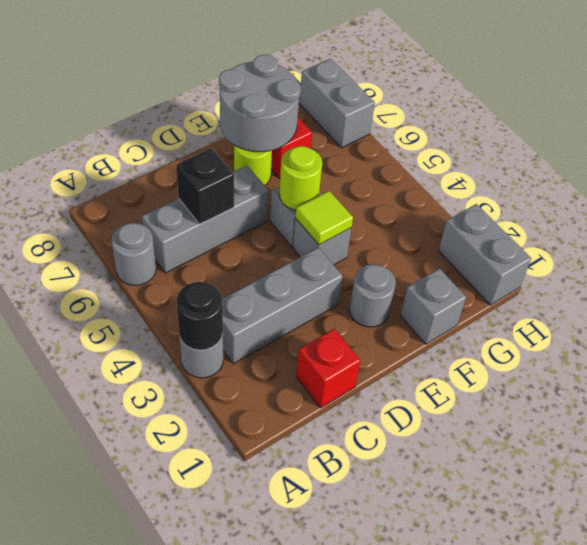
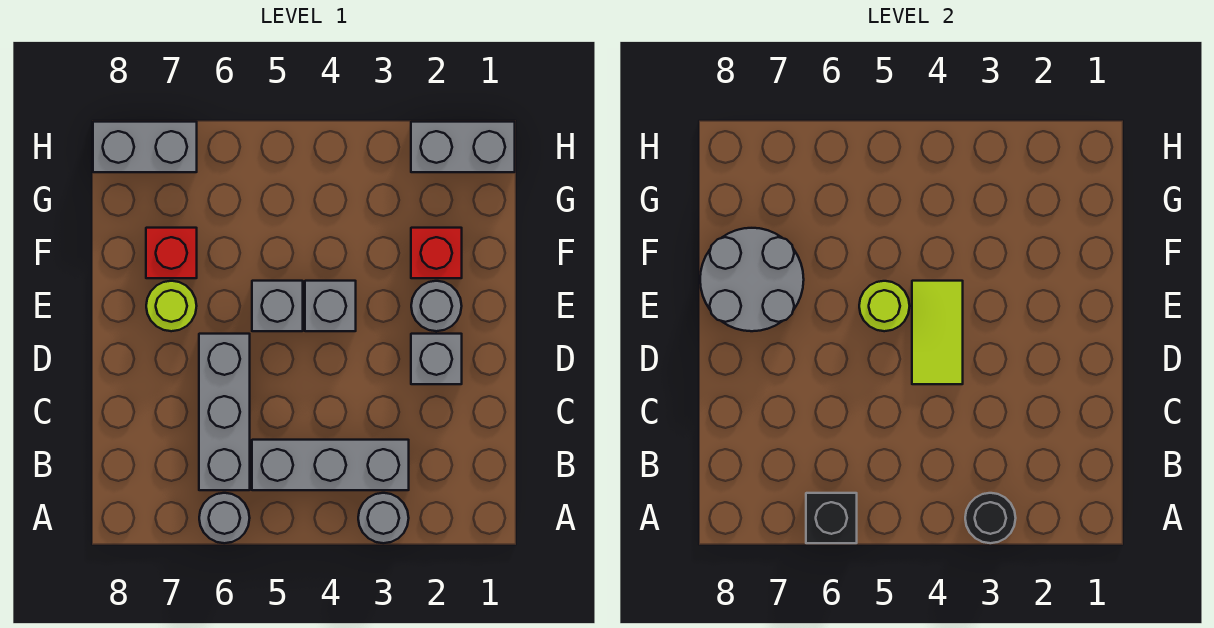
grey brick B3:D3 level 1 -> grey brick B3:B5 level 1
red brick C1 level 1 -> red brick F2 level 1
black brick C6 level 2 -> black brick A6 level 2
lime tile E4 level 2 -> lime tile D4:E4 level 2
grey brick F1 level 1 -> grey brick D2 level 1

